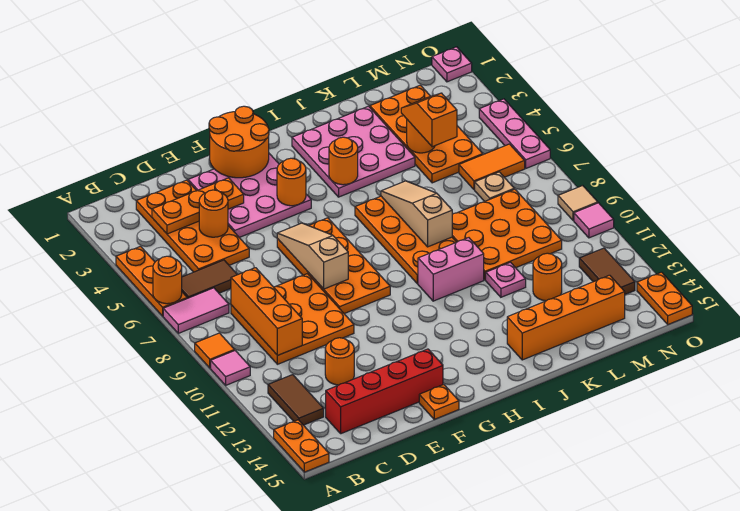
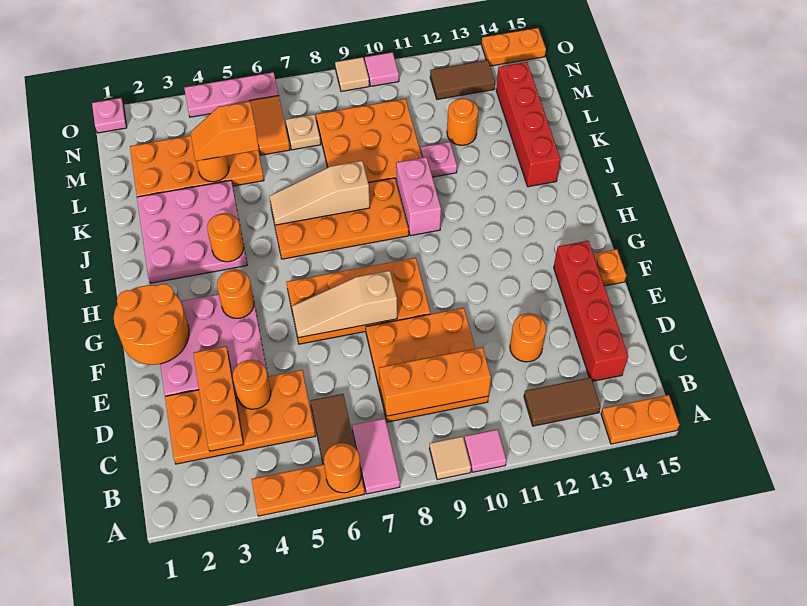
orange tile A9 level 1 -> tan tile A9 level 1
orange brick J14:M14 level 1 -> red brick J14:M14 level 1

